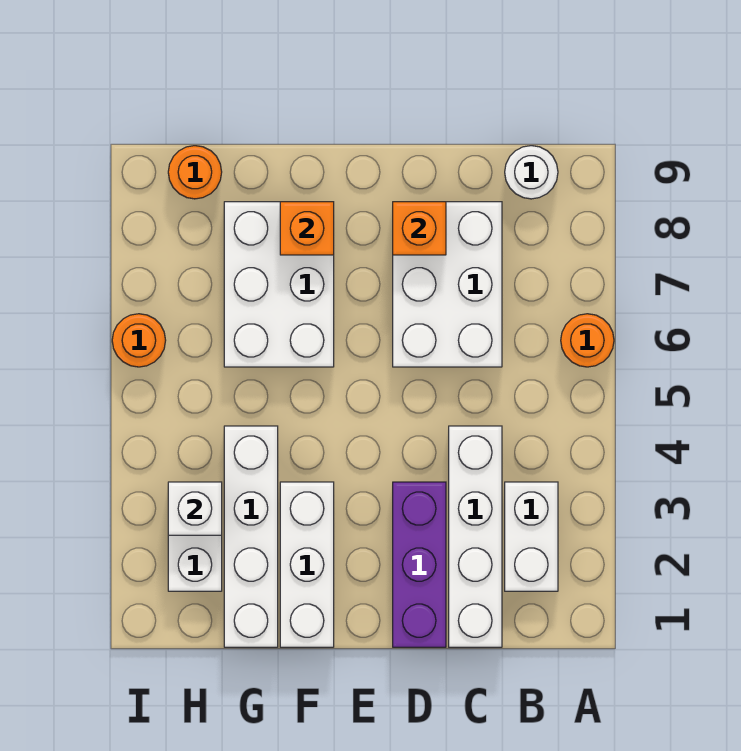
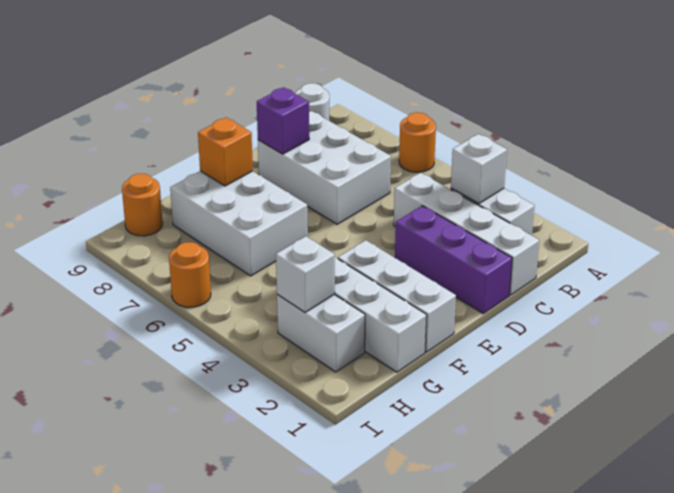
none -> white brick B3 level 2
orange brick D8 level 2 -> purple brick D8 level 2

